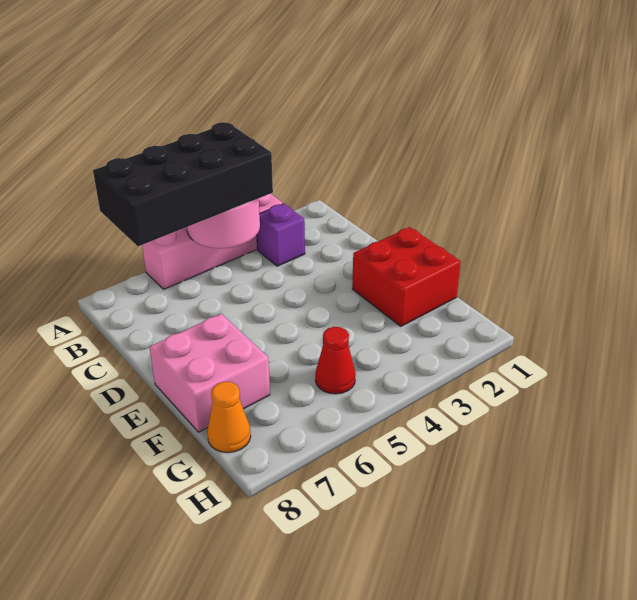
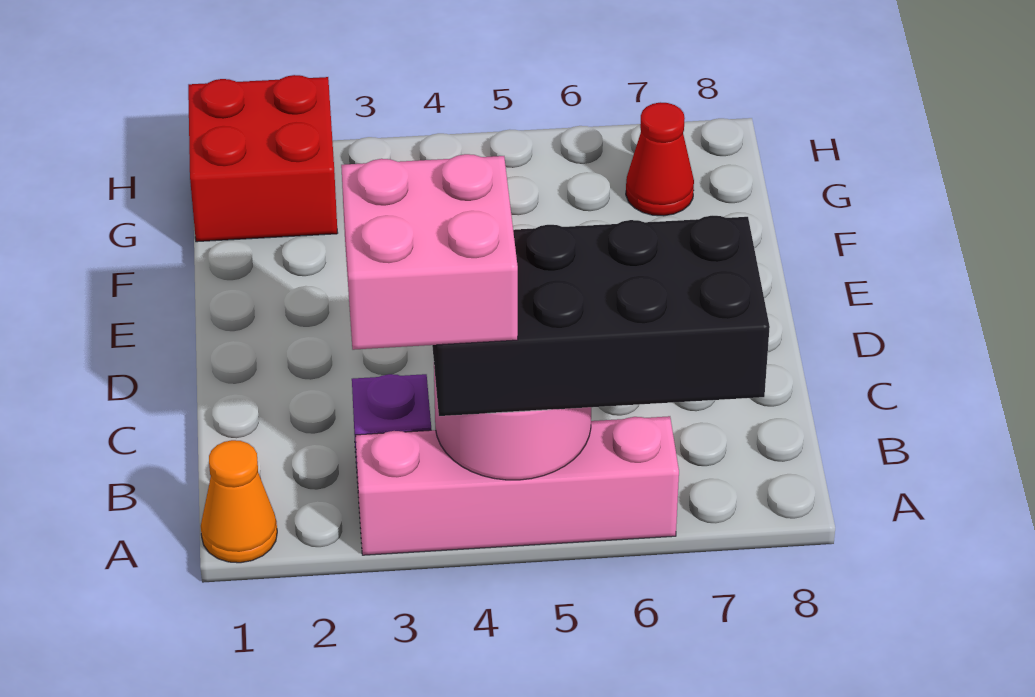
red brick E1:F2 level 1 -> red brick G1:H2 level 1
pink brick E7:F8 level 1 -> pink brick A3:B4 level 4
red cone G5 level 1 -> red cone G7 level 1
orange cone G8 level 1 -> orange cone A1 level 1

